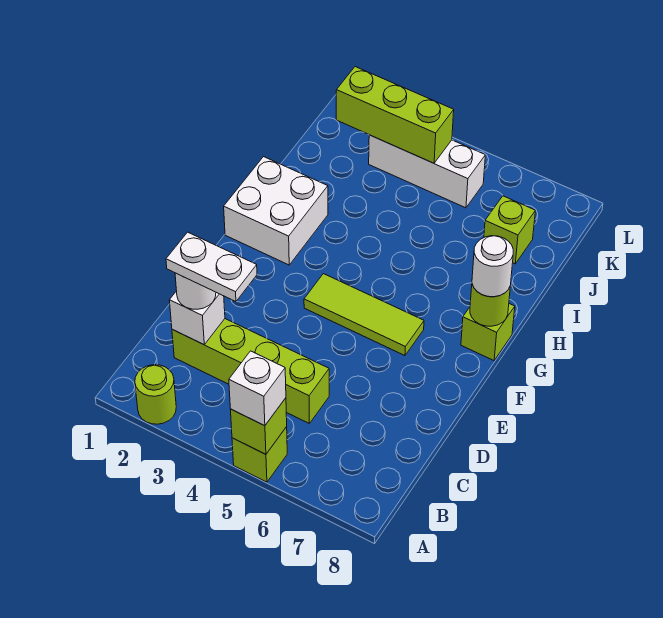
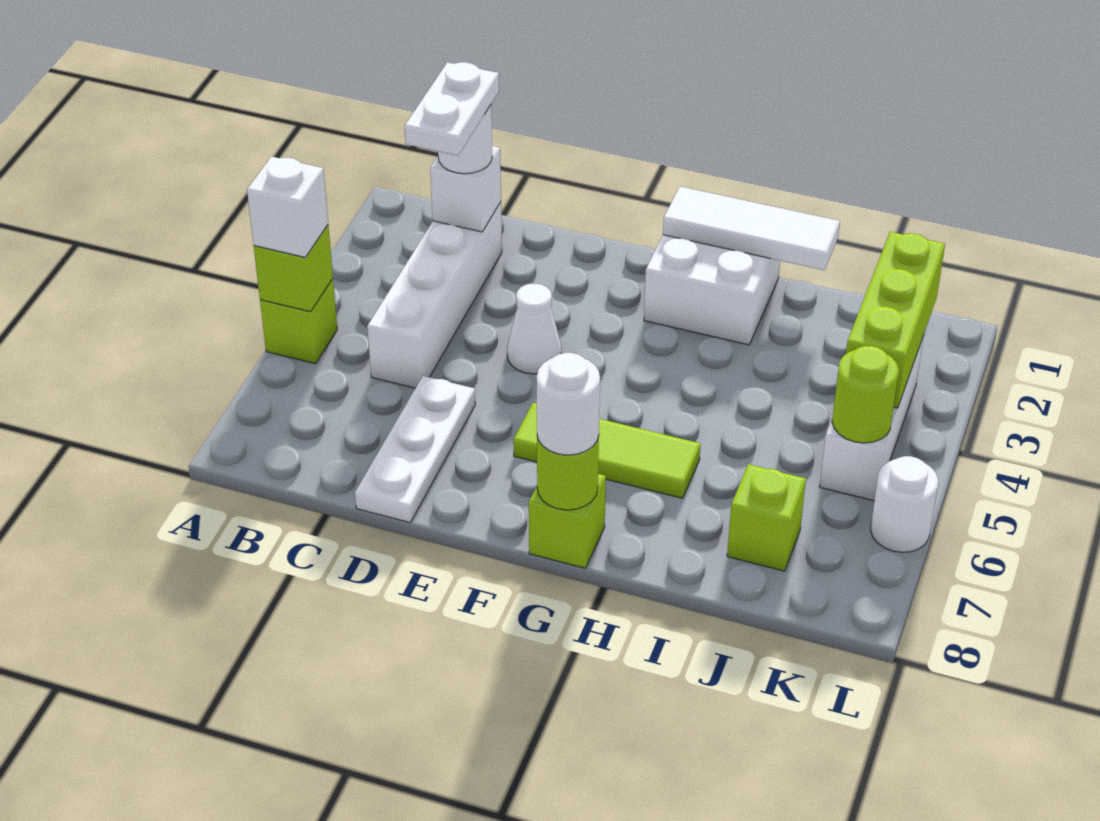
lime round brick A2 level 1 -> lime round brick K5 level 2
lime brick C2:C5 level 1 -> white brick C2:C5 level 1
none -> white plate D6:D8 level 1
none -> white cone E4 level 1
lime tile F4:F6 level 1 -> lime tile F6:H6 level 1
none -> white tile G1:I1 level 2
none -> white round brick L6 level 1

